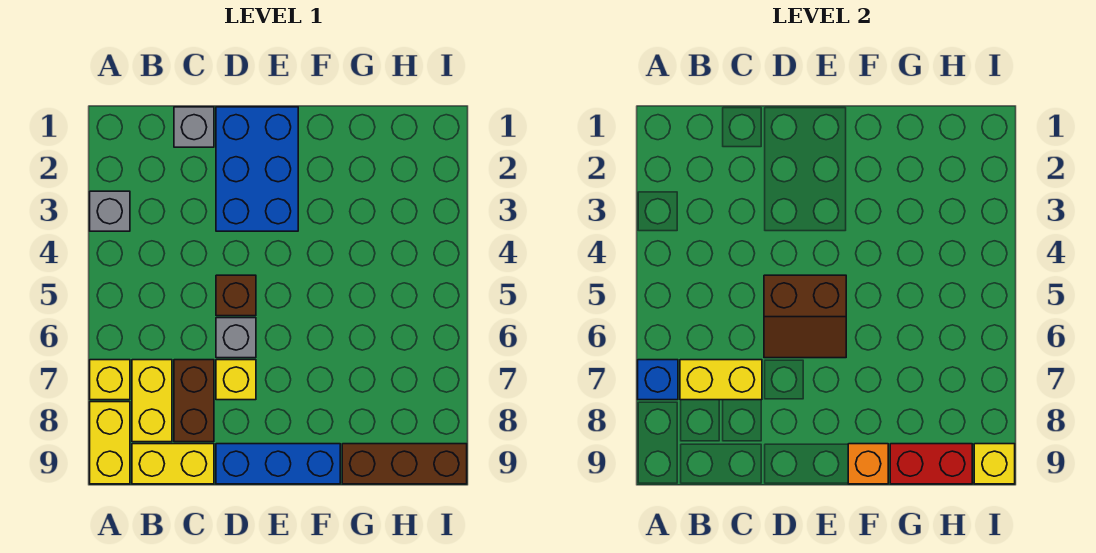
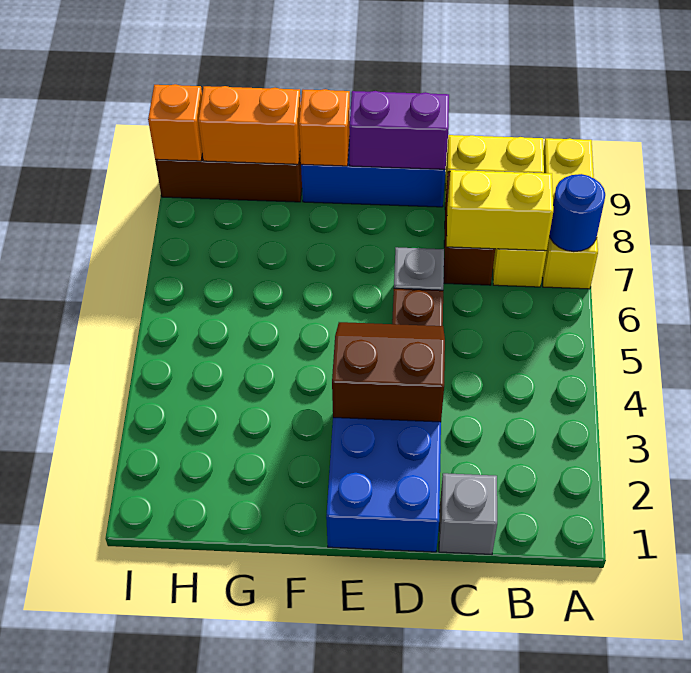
grey brick A3 level 1 -> none
blue brick A7 level 2 -> blue round brick A7 level 2
brown slope D5:E6 level 2 top 5 -> brown slope D3:E4 level 2 top 3
yellow brick D7 level 1 -> none
none -> purple brick D9:E9 level 2
red brick G9:H9 level 2 -> orange brick G9:H9 level 2
yellow brick I9 level 2 -> orange brick I9 level 2

